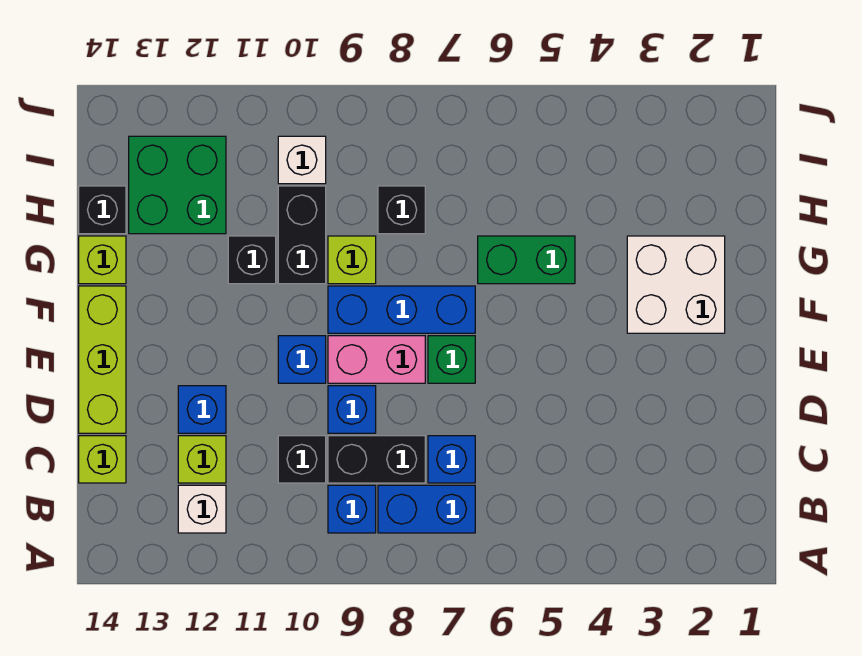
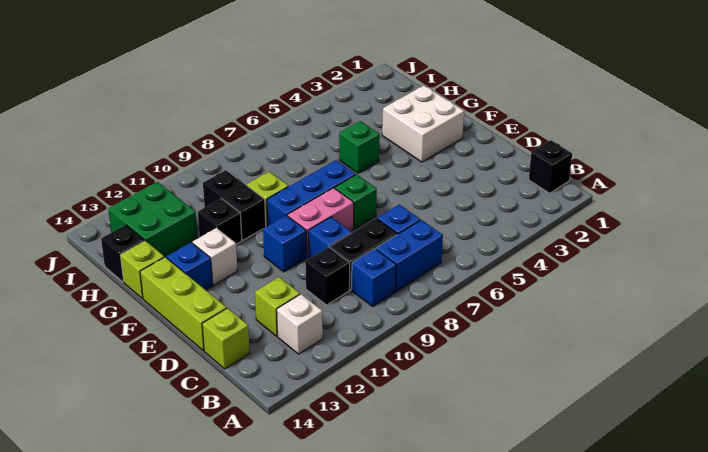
blue brick D12 level 1 -> blue brick F13 level 1
green brick G5:G6 level 1 -> green brick G5 level 1
black brick H8 level 1 -> black brick B1 level 1
white brick I10 level 1 -> white brick F12 level 1

